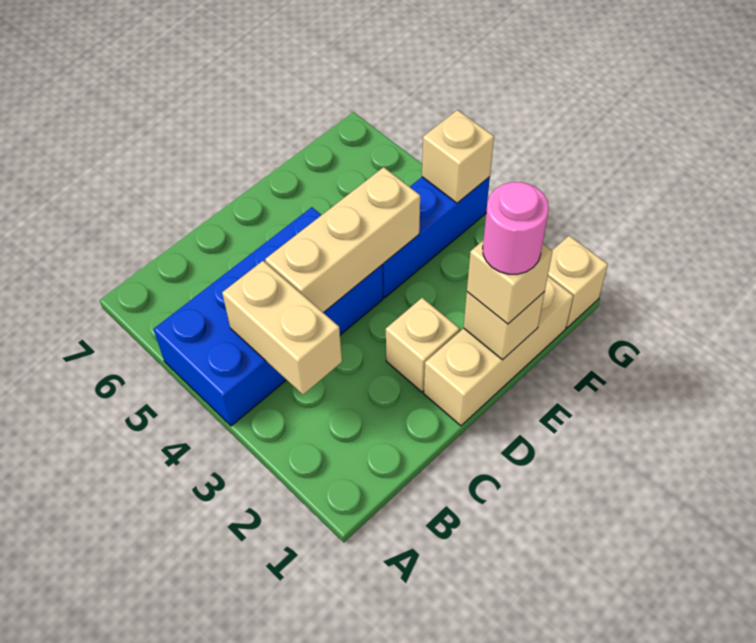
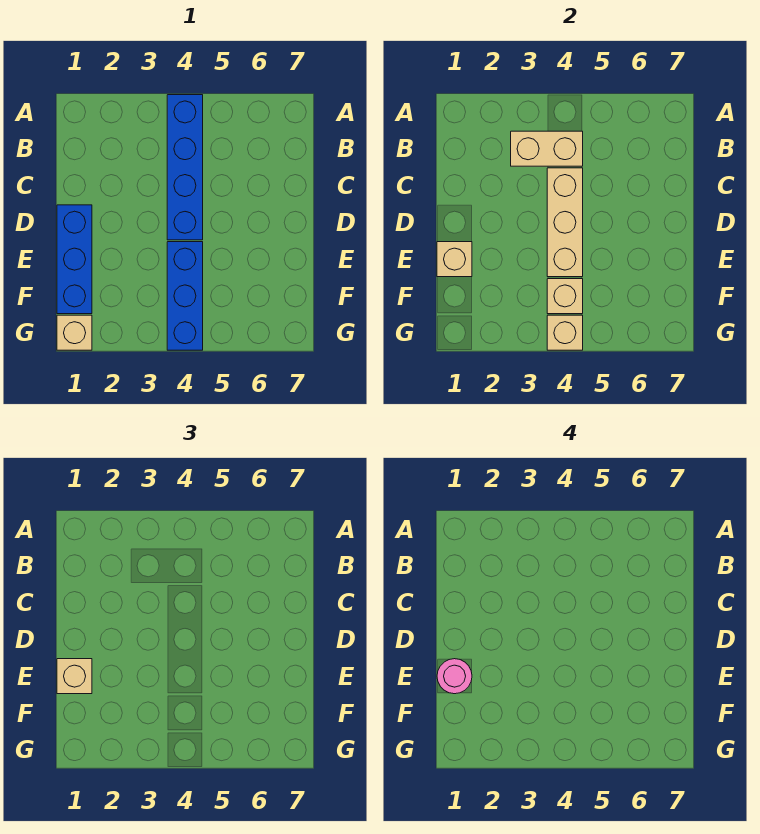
blue brick A4:D5 level 1 -> blue brick A4:D4 level 1
tan brick D1:F1 level 1 -> blue brick D1:F1 level 1
tan brick D2 level 1 -> tan brick F4 level 2

